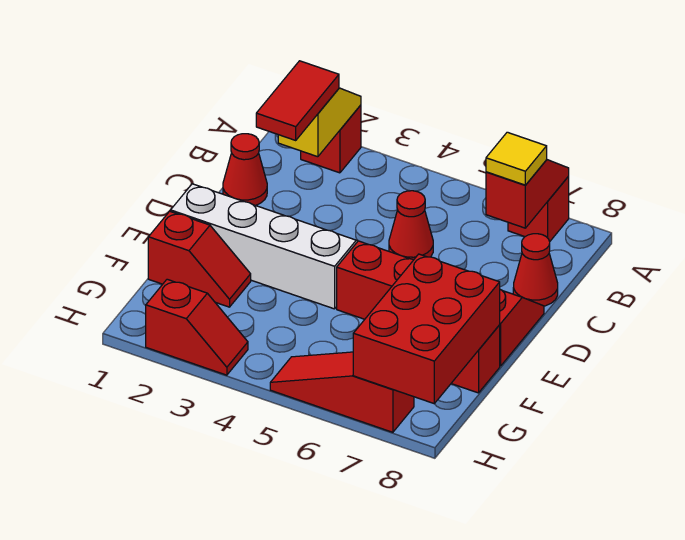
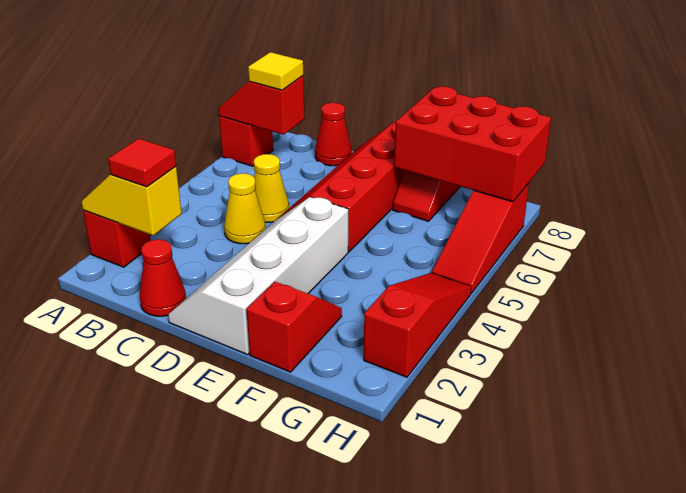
red tile B2:C2 level 3 -> red tile B2 level 3
none -> yellow cone C4 level 1
red cone C5 level 1 -> yellow cone C5 level 1
red slope H2:H3 level 1 top 2 -> red slope H2:H4 level 1 top 2

